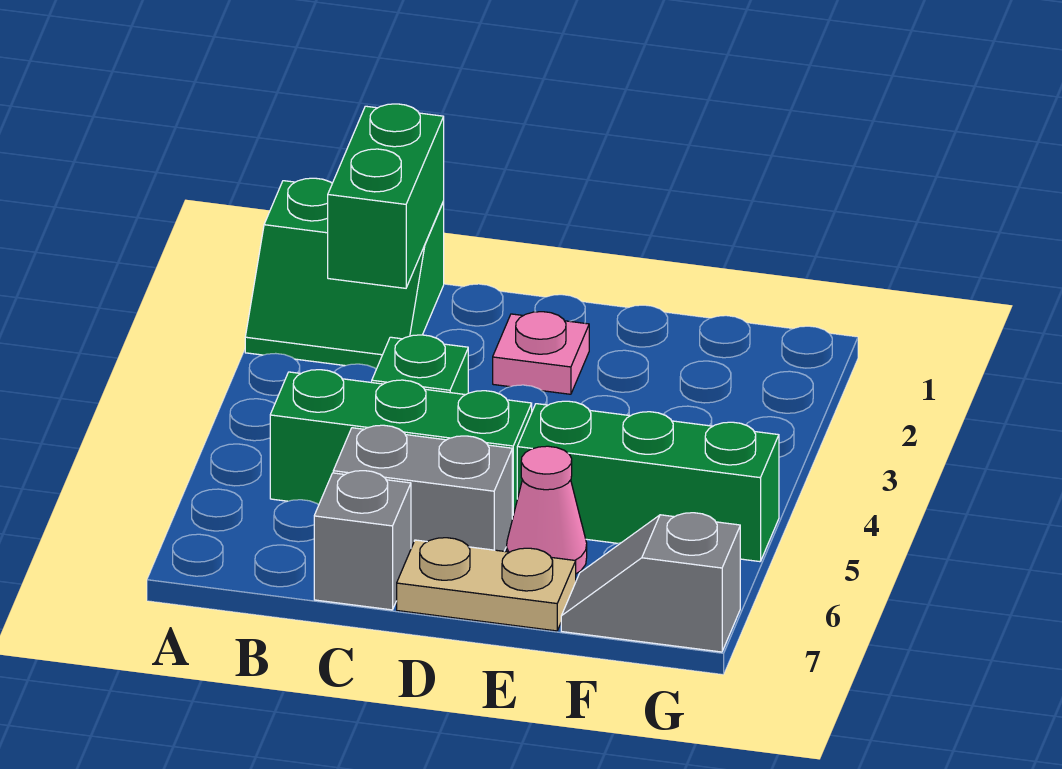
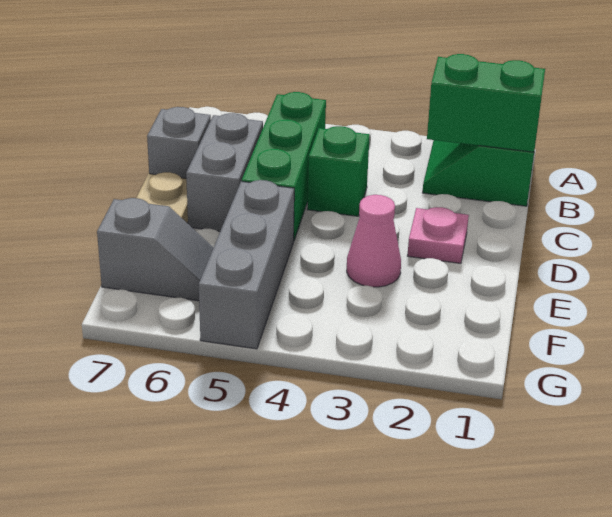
green brick E5:G5 level 1 -> grey brick E5:G5 level 1
pink cone E6 level 1 -> pink cone E3 level 1
grey slope F7:G7 level 1 top G -> grey slope F6:F7 level 1 top 7

